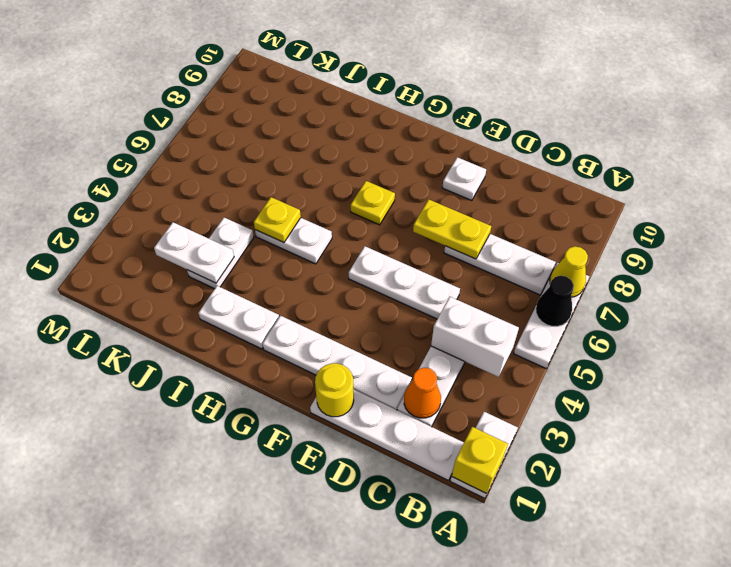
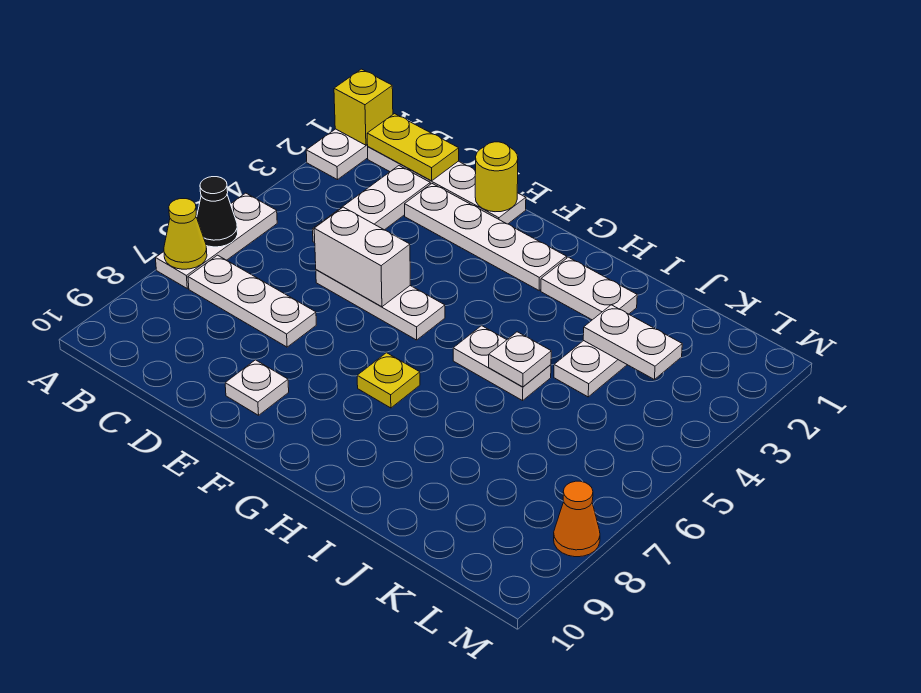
white brick B4:C4 level 2 -> white brick D5:E5 level 2
orange cone C2 level 2 -> orange cone M8 level 1
yellow plate D7:E7 level 2 -> yellow plate B1:C1 level 2
yellow plate I5 level 2 -> white plate I5 level 2

